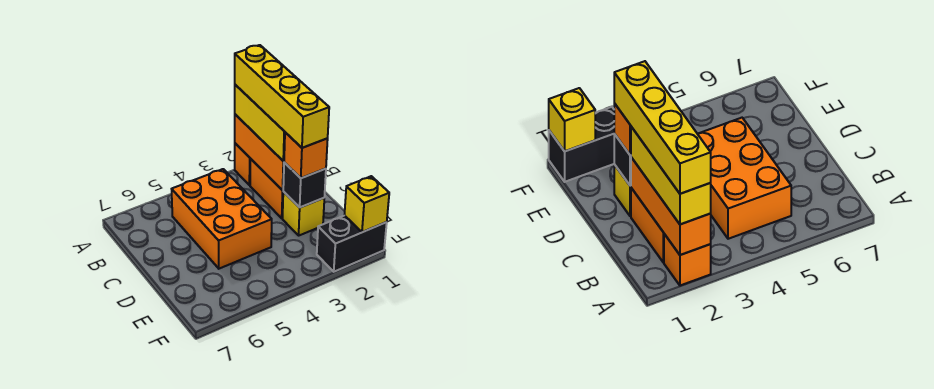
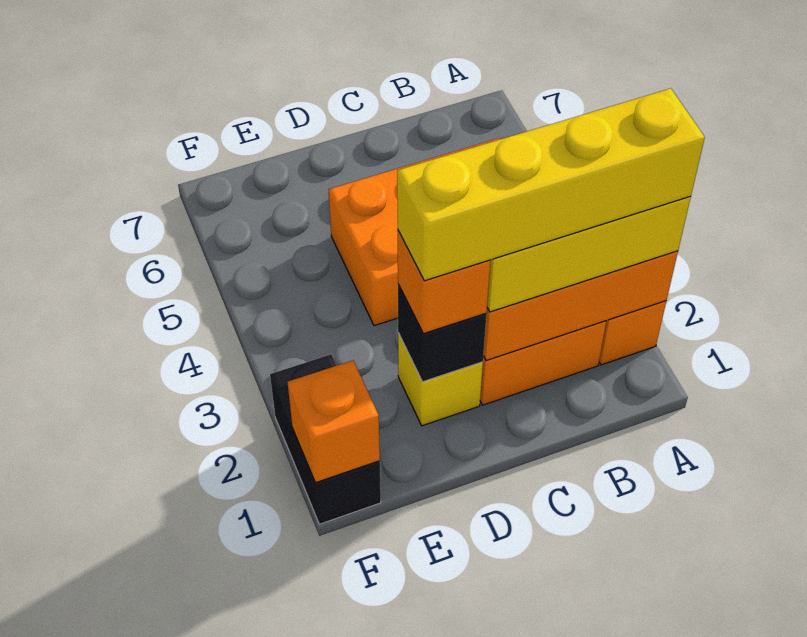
yellow brick F1 level 2 -> orange brick F1 level 2

